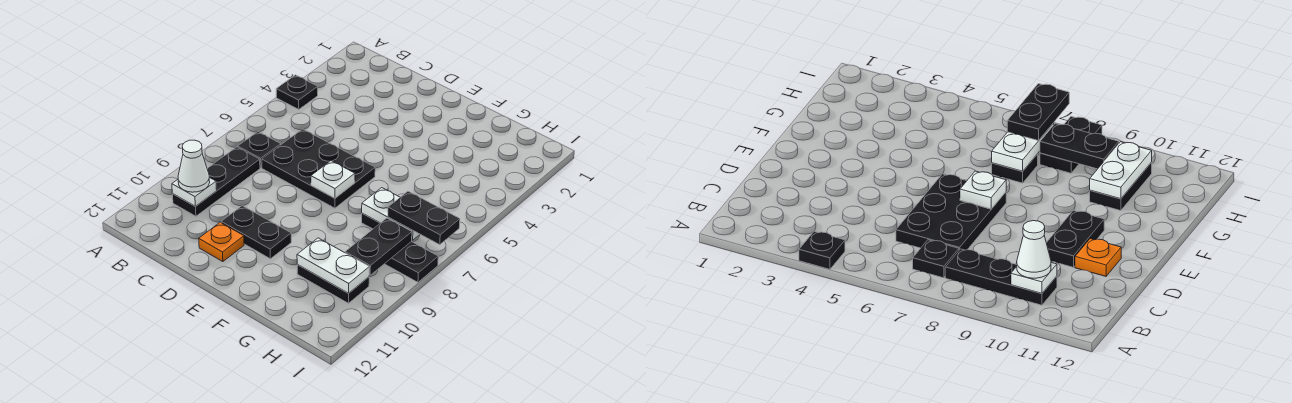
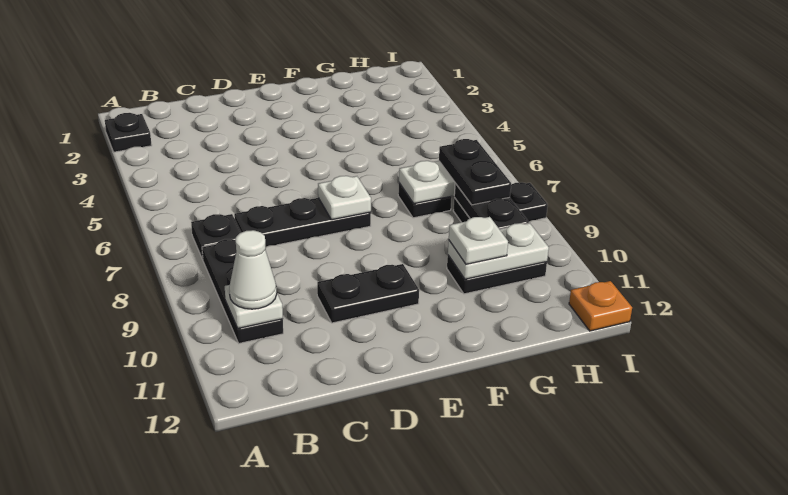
black plate A4 level 1 -> black plate A2 level 1
black plate C6:E7 level 1 -> black plate C7:E7 level 1
orange plate D11 level 1 -> orange plate I12 level 1
none -> white plate G10 level 3
black plate H7:I7 level 3 -> black plate H7:H8 level 3

